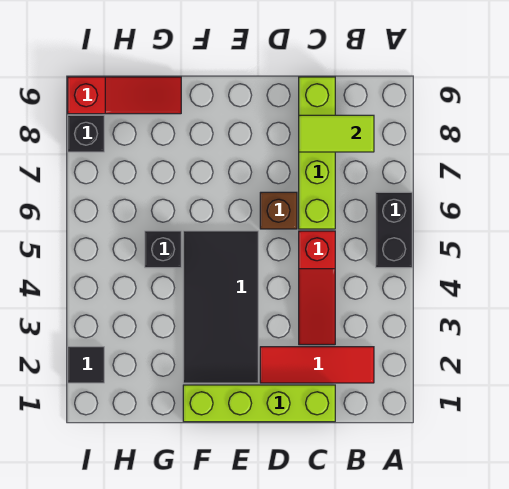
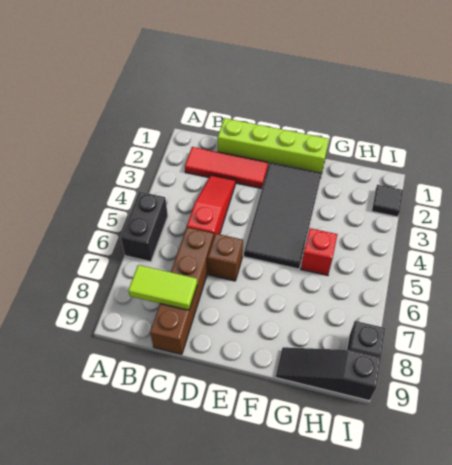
lime brick C6:C9 level 1 -> brown brick C6:C9 level 1
black brick G5 level 1 -> red brick G5 level 1
red slope G9:I9 level 1 top I -> black slope G9:I9 level 1 top I

